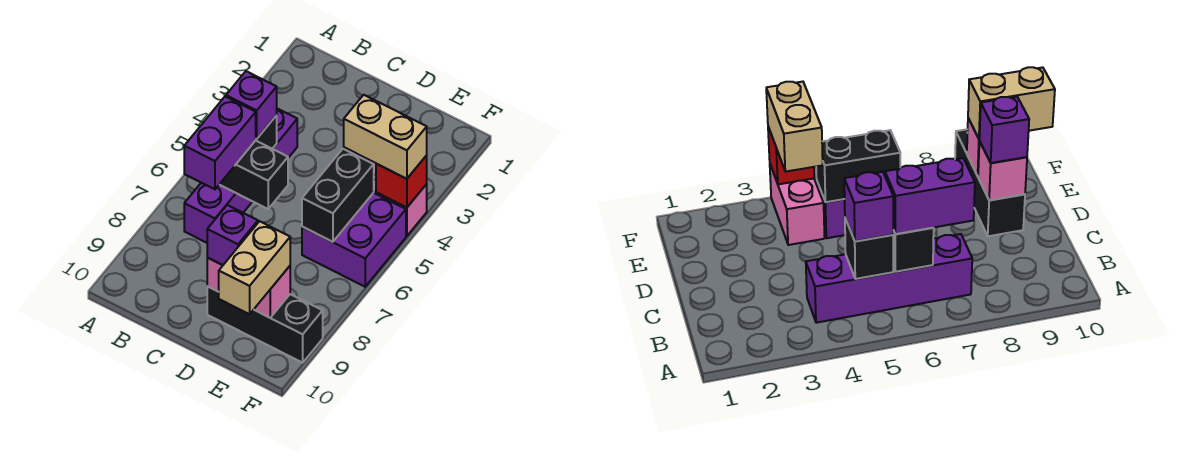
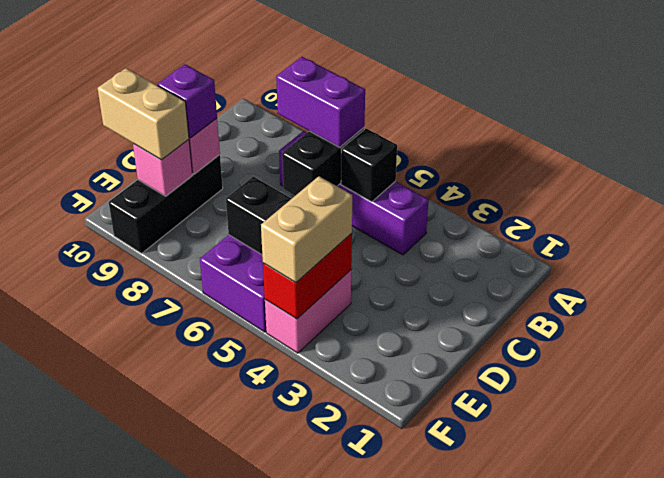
purple brick B5 level 3 -> none
red brick F4 level 2 -> red brick E4:F4 level 2

